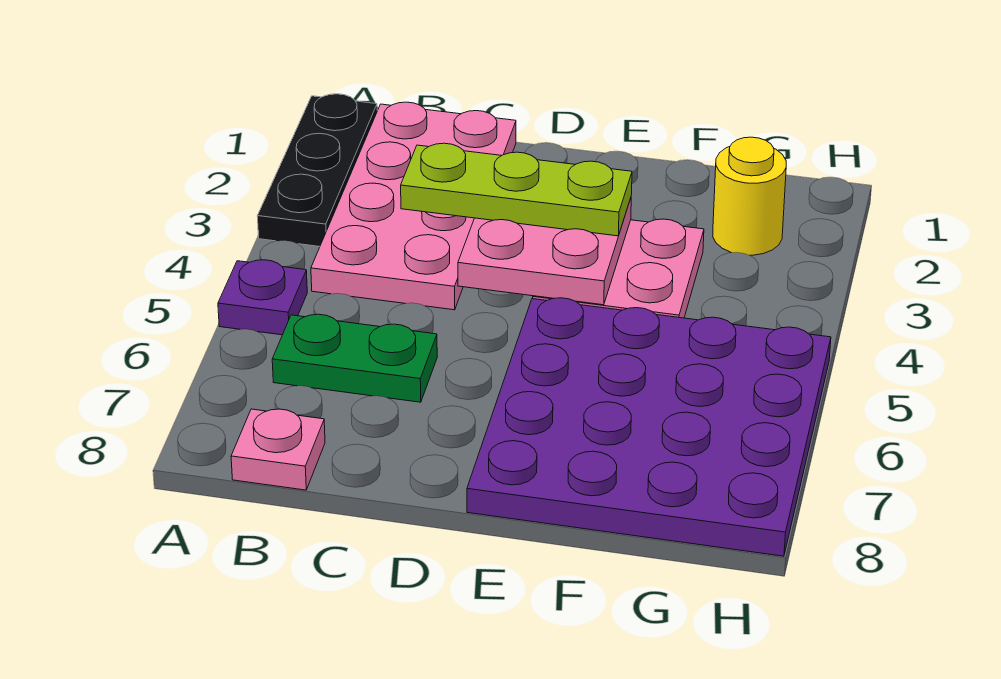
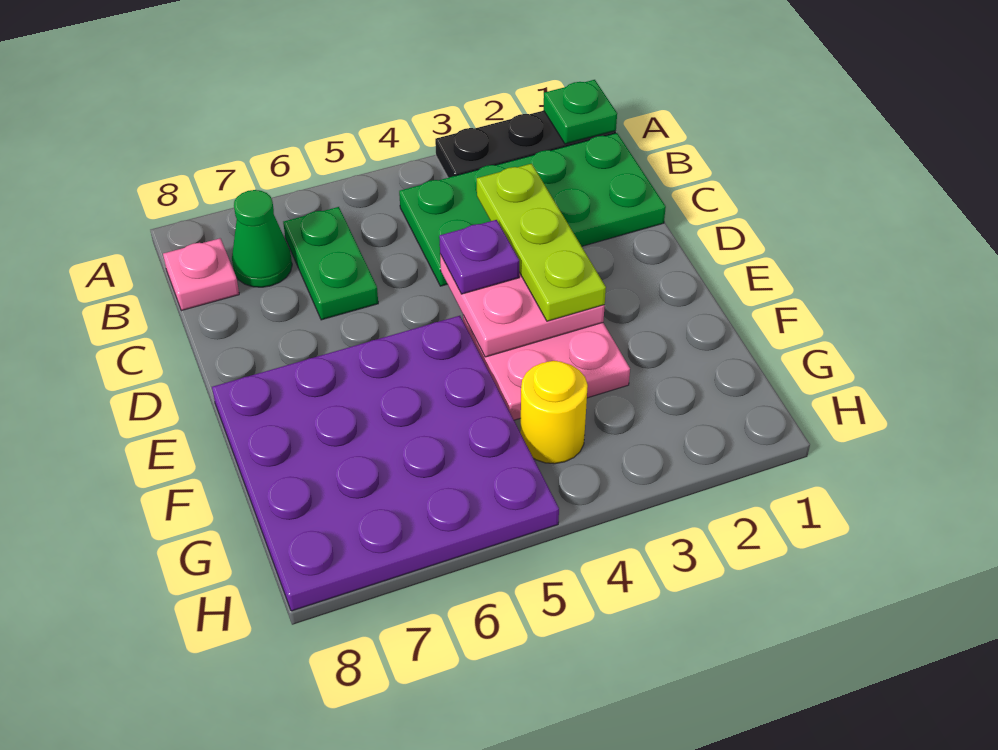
none -> green plate A1 level 2
purple plate A5 level 1 -> purple plate D4 level 3
pink plate B1:C4 level 1 -> green plate B1:C4 level 1
none -> green cone B7 level 1
yellow round brick G2 level 1 -> yellow round brick G4 level 1

